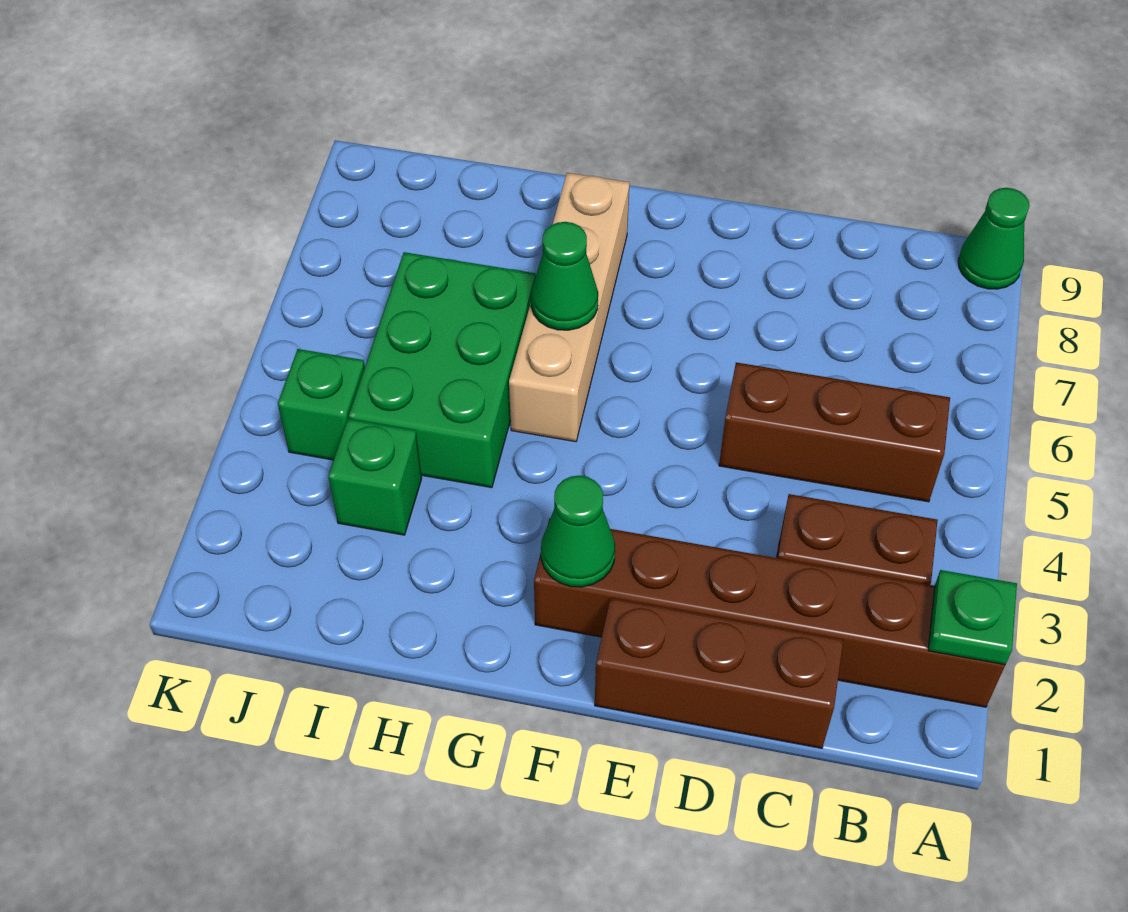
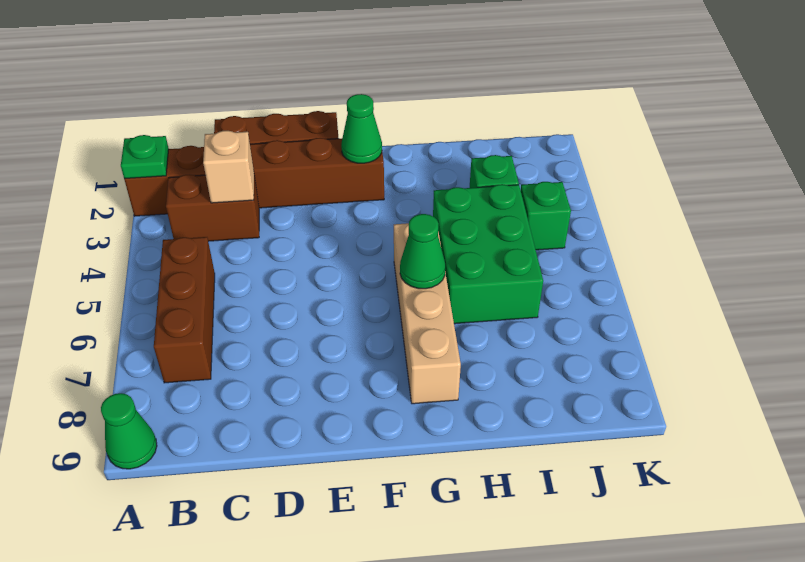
brown brick B5:D5 level 1 -> brown brick B5:B7 level 1
none -> tan brick C3 level 2

